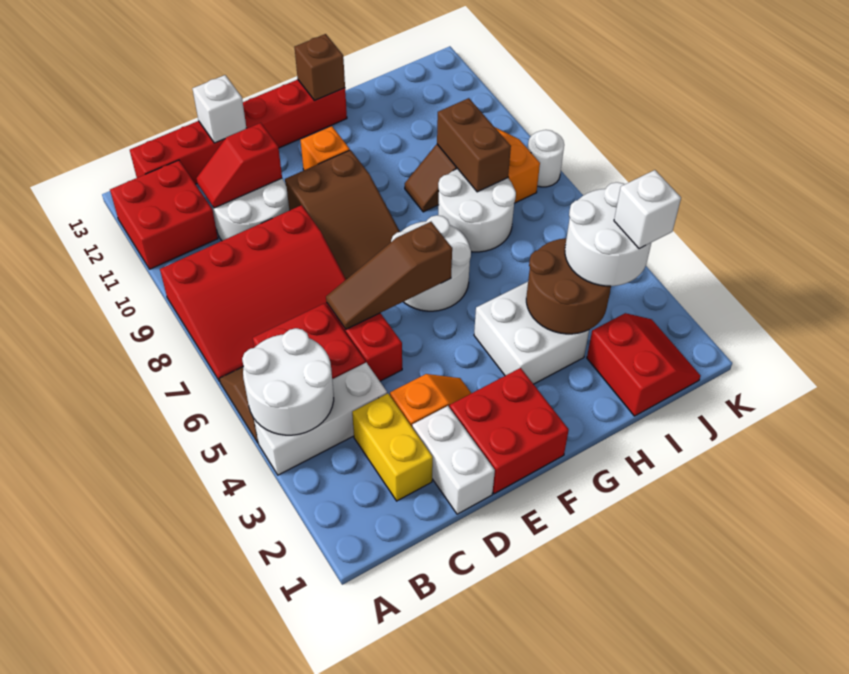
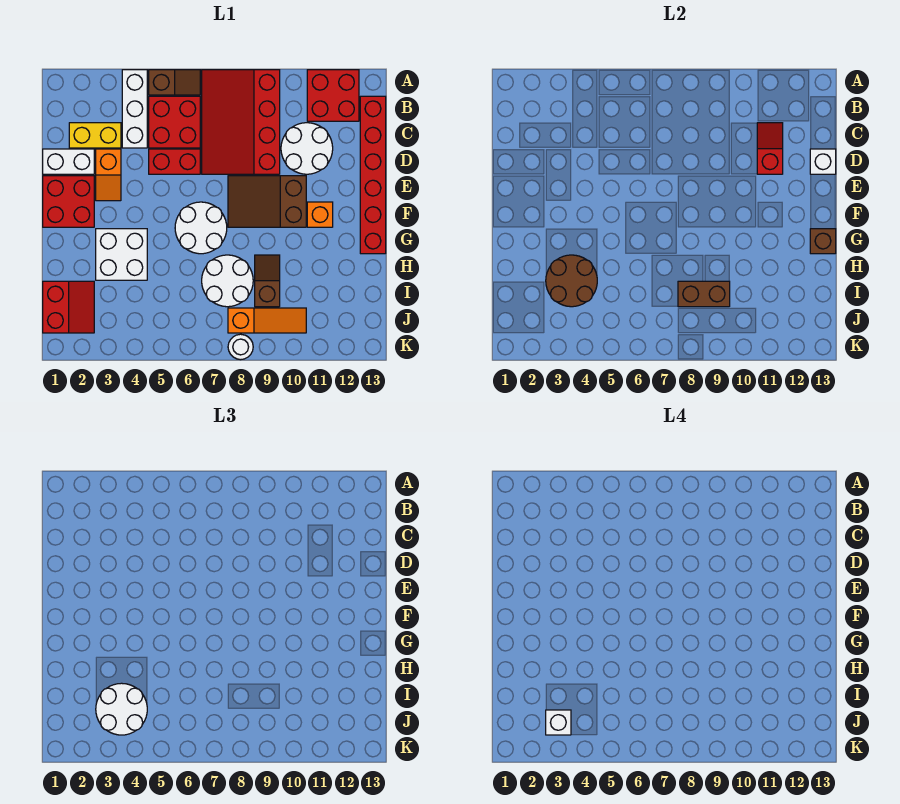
white round brick A4:B5 level 2 -> none
brown slope D6:F6 level 2 top F -> none
red slope I1:J2 level 1 top I -> red slope I1:J2 level 1 top 1

